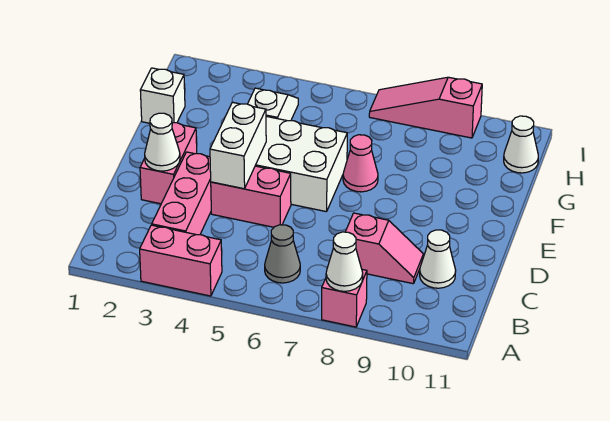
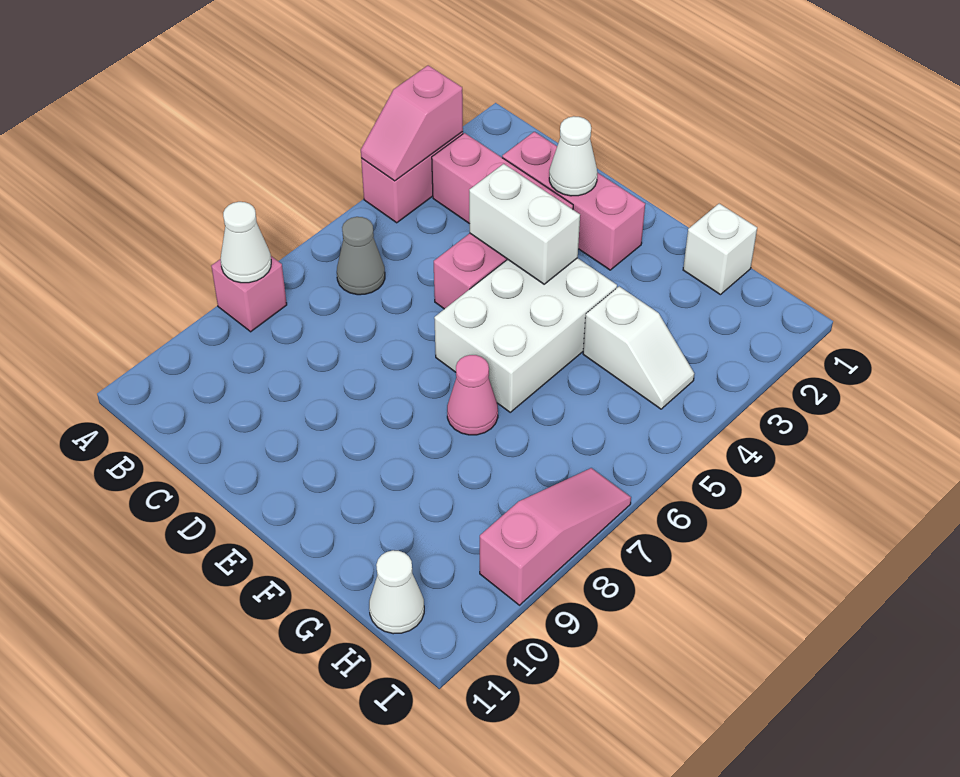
pink slope C8:C9 level 1 top 8 -> pink slope A3:A4 level 2 top 3
white cone C10 level 1 -> none
pink brick D2:E2 level 1 -> pink brick C2:E2 level 1

